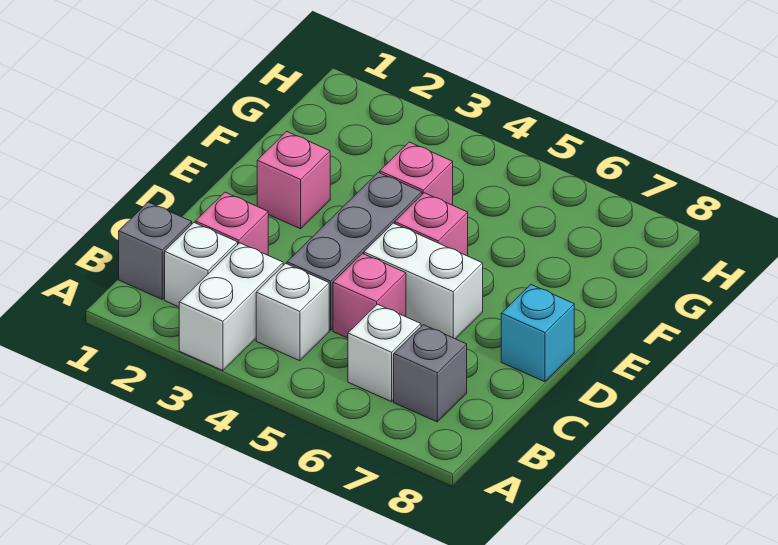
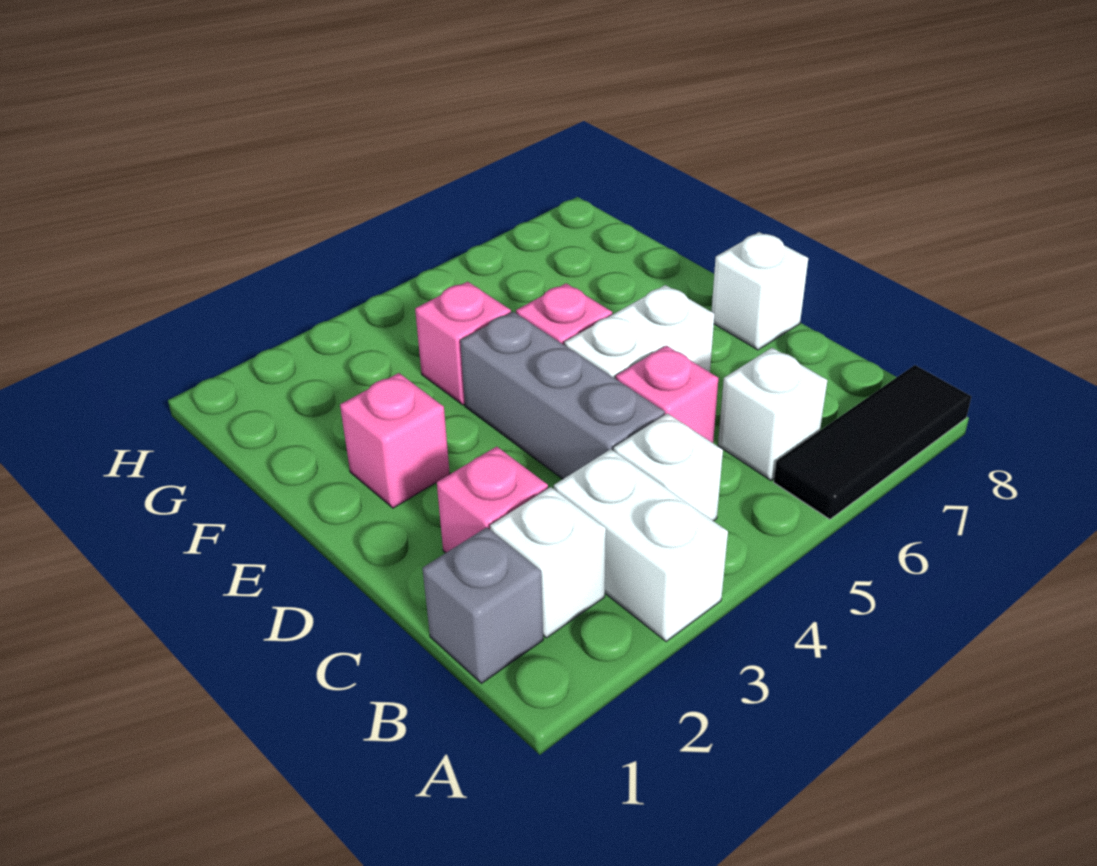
none -> black tile A6:A8 level 1
grey brick B7 level 1 -> none
cyan brick D8 level 1 -> white brick D8 level 1

